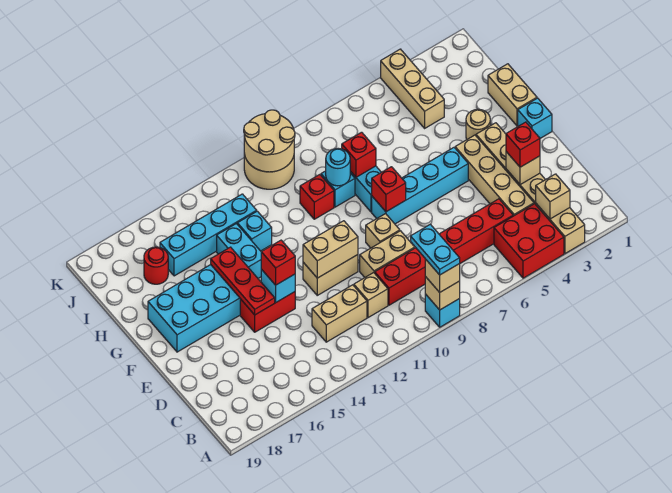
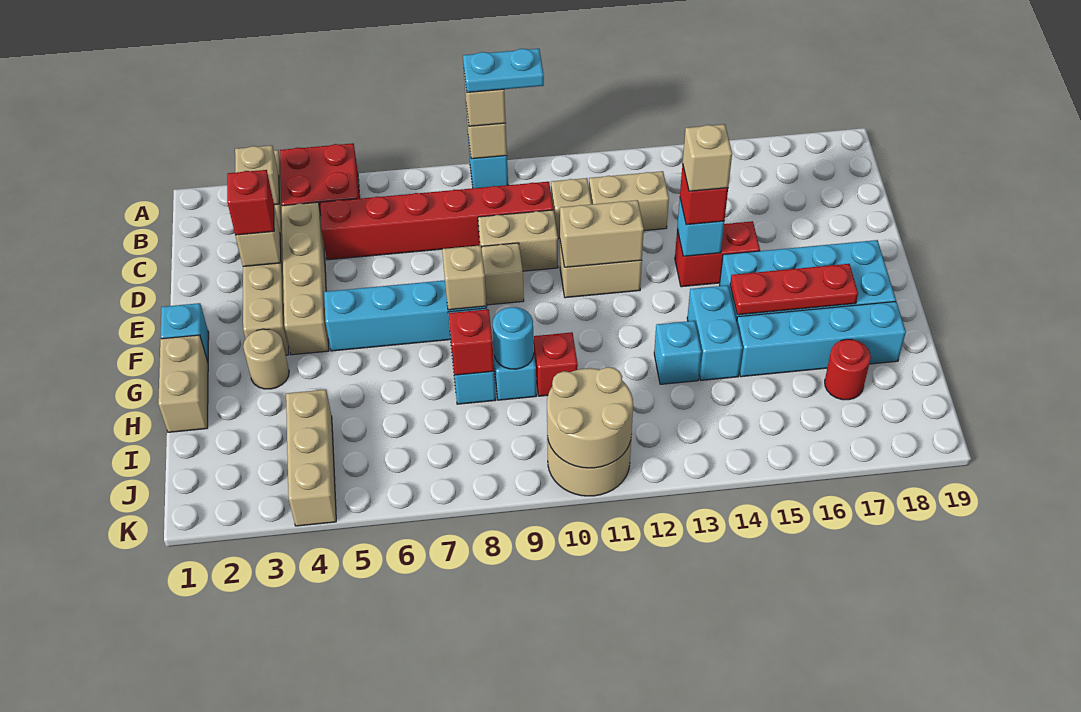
cyan plate A9:B9 level 4 -> cyan plate A9:A10 level 4
none -> tan brick E14 level 4
red plate E15:G15 level 2 -> red plate G15:G17 level 2
red brick F8 level 2 -> tan brick F8 level 2
cyan brick I13:I16 level 1 -> cyan brick H15:H18 level 1

